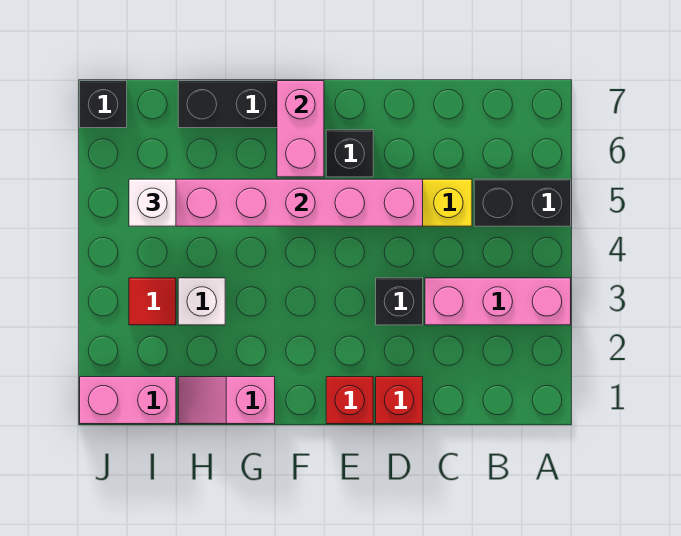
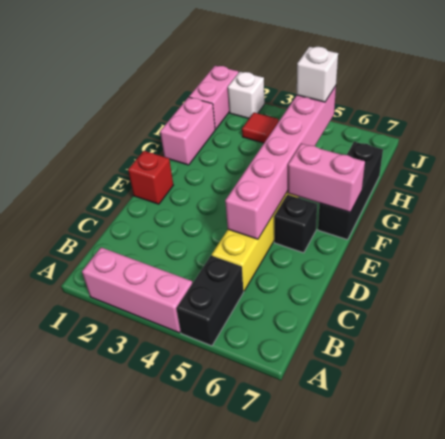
pink brick A3:C3 level 1 -> pink brick A2:A4 level 1
red brick D1 level 1 -> none
black brick D3 level 1 -> none
pink slope G1:H1 level 1 top G -> pink brick G1:H1 level 1
white brick H3 level 1 -> white brick J2 level 1
black brick J7 level 1 -> none

